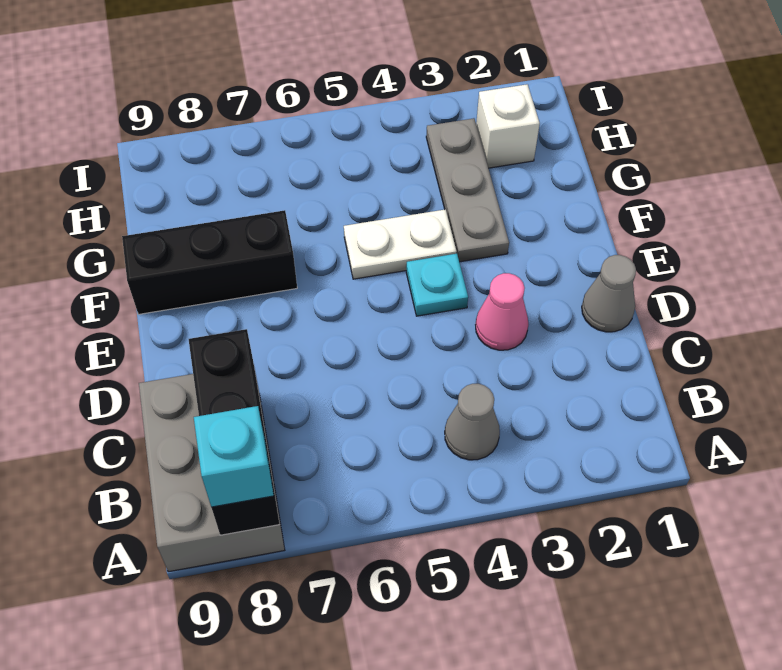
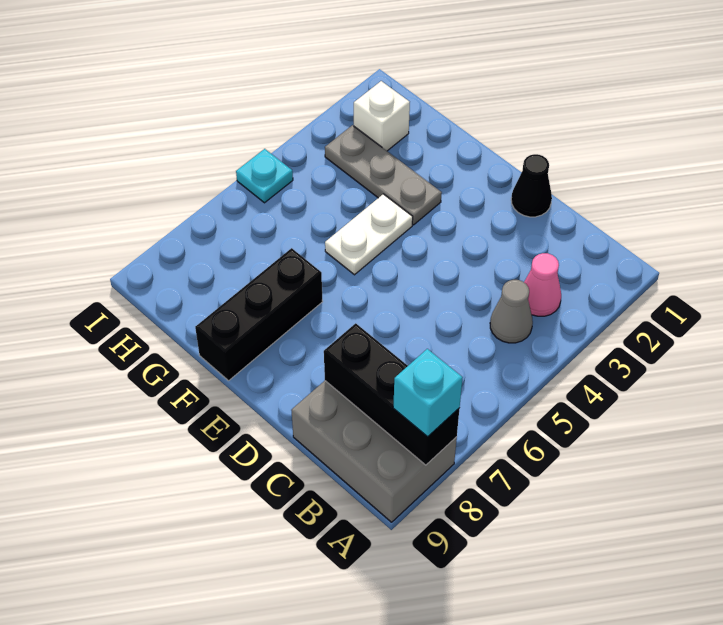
grey cone D1 level 1 -> black cone D1 level 1
pink cone D3 level 1 -> pink cone B3 level 1
cyan plate E4 level 1 -> cyan plate I5 level 1

